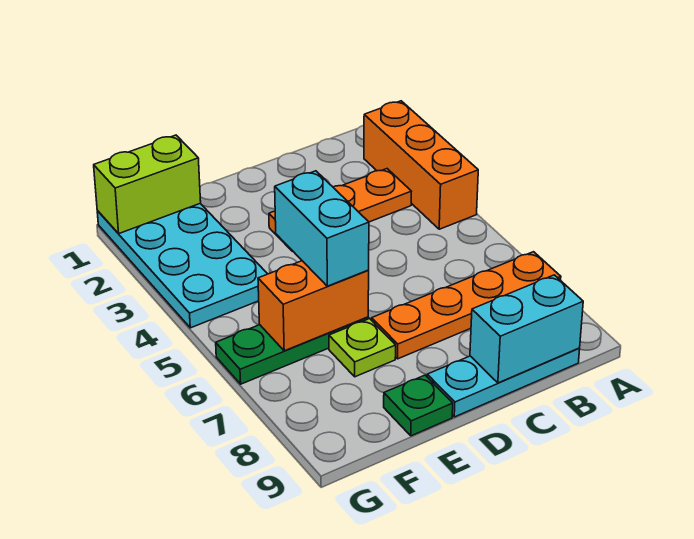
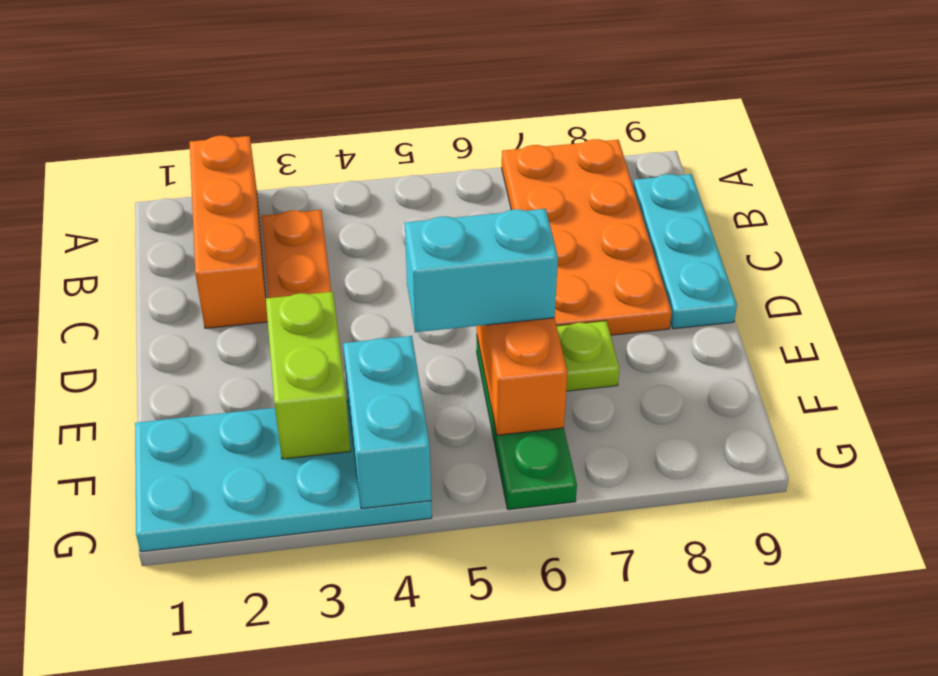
orange brick A2:A4 level 1 -> orange brick A2:C2 level 1
orange plate A7:D7 level 1 -> orange plate A7:D8 level 1
cyan brick B9:C9 level 2 -> cyan brick F4:G4 level 2
green plate E9 level 1 -> none
lime brick F1:G1 level 2 -> lime brick E3:F3 level 2

